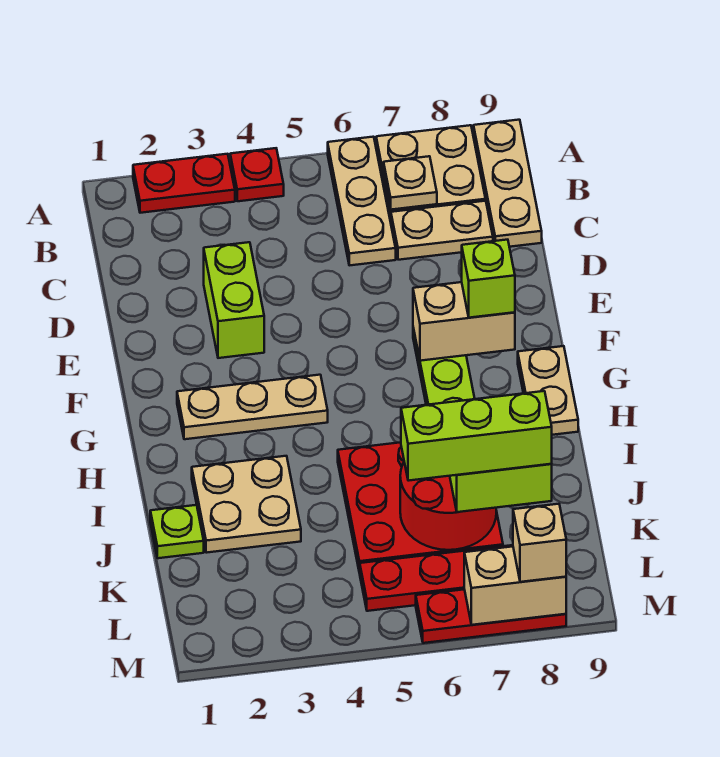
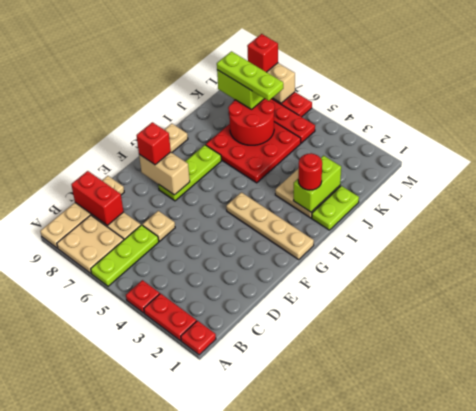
none -> red plate A1 level 1
tan plate A6:C6 level 1 -> lime plate A6:C6 level 1
tan plate A9:C9 level 1 -> tan plate A9:D9 level 1
tan plate B7 level 2 -> tan plate D6 level 1
none -> red brick C8:C9 level 2
lime brick D3:E3 level 1 -> lime brick I2:J2 level 2
lime brick F8 level 3 -> red brick F8 level 3
tan plate G2:G4 level 1 -> tan plate G1:G4 level 1
none -> red round brick I2 level 3
lime plate J1 level 1 -> lime plate I1:J1 level 1
lime brick K6:K8 level 4 -> lime plate K6:K8 level 4
tan brick M8 level 3 -> red brick M8 level 3

